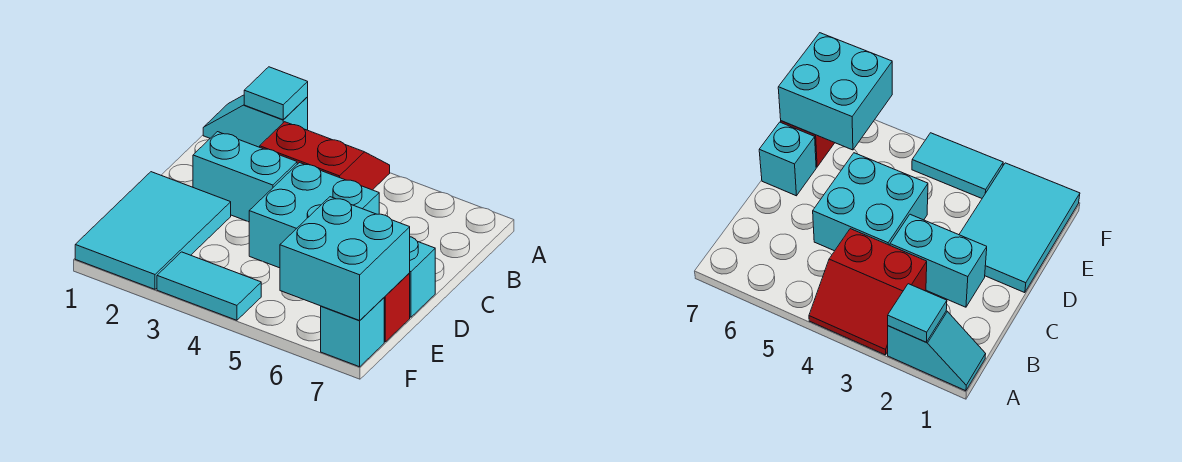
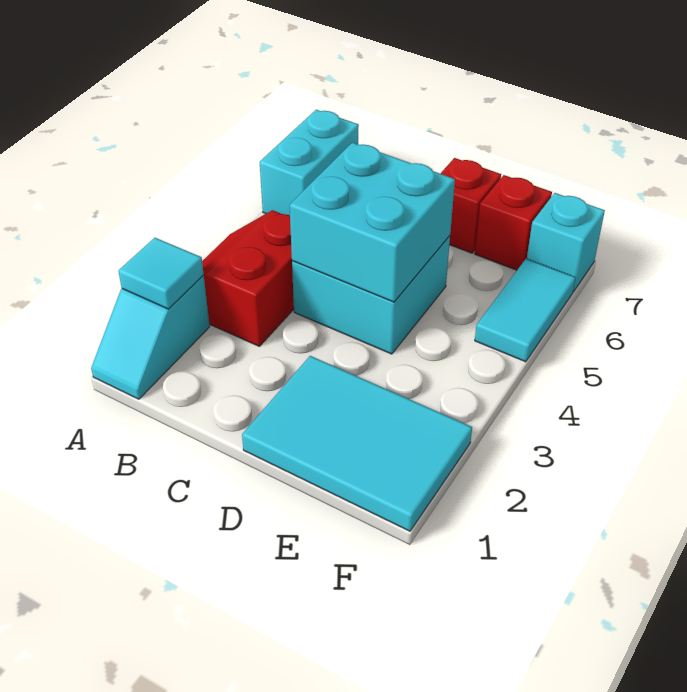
cyan brick C2:C3 level 1 -> cyan brick A6:A7 level 1
cyan brick D7 level 1 -> red brick D7 level 1
cyan brick E6:F7 level 2 -> cyan brick C4:D5 level 2
cyan tile F3:F4 level 1 -> cyan tile F5:F6 level 1

